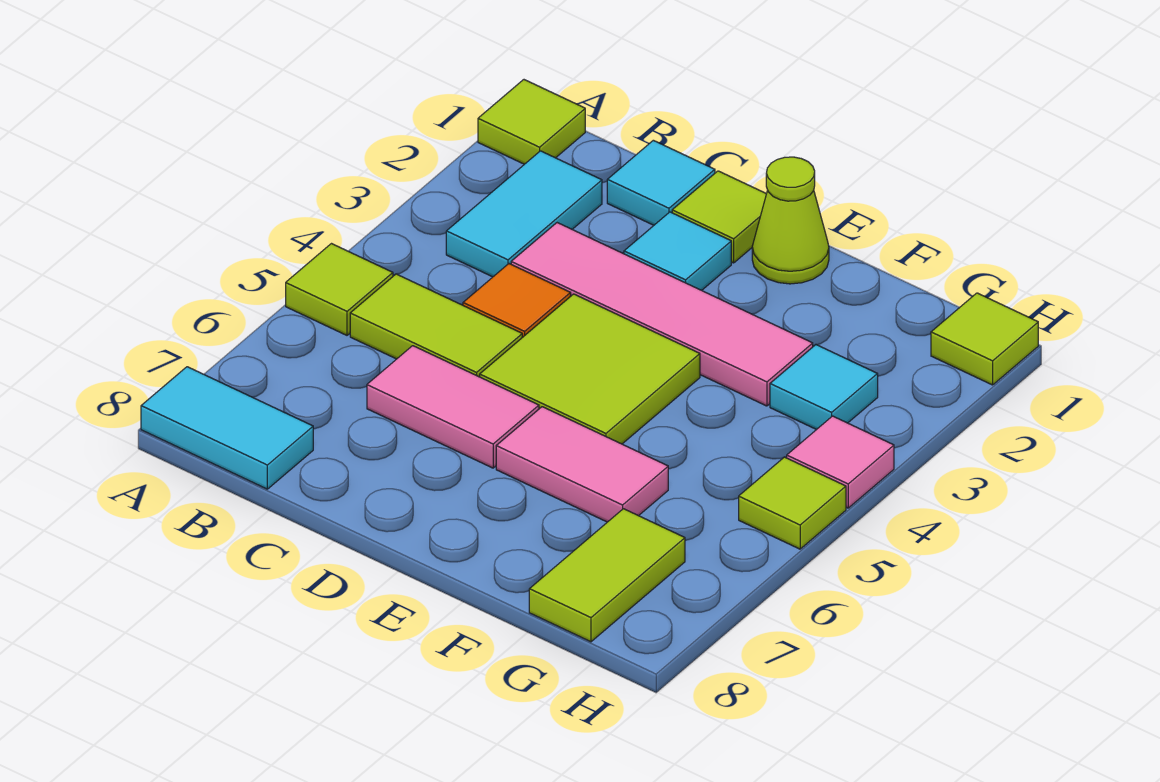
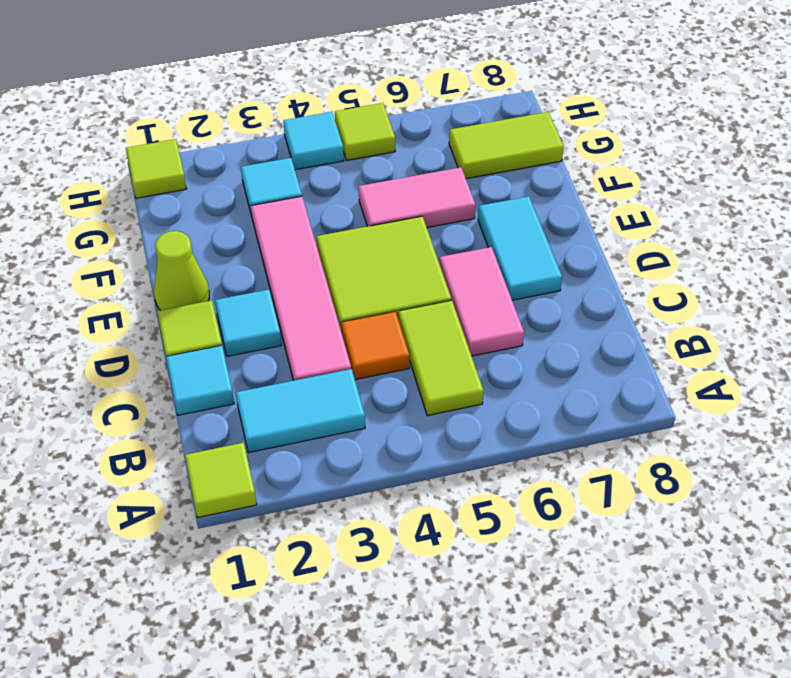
lime tile A5 level 1 -> none
cyan tile A8:B8 level 1 -> cyan tile D7:E7 level 1
pink tile E6:F6 level 1 -> pink tile F5:F6 level 1
pink tile H4 level 1 -> cyan tile H4 level 1

